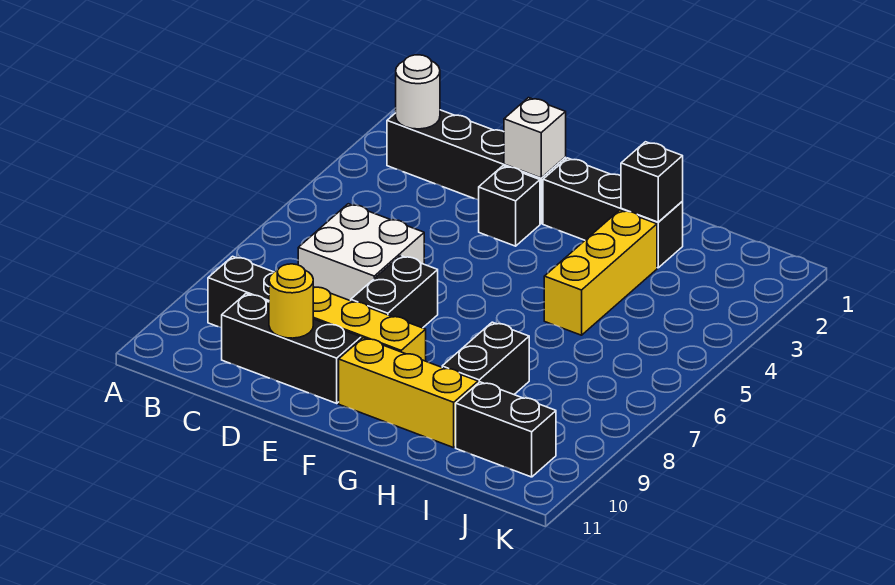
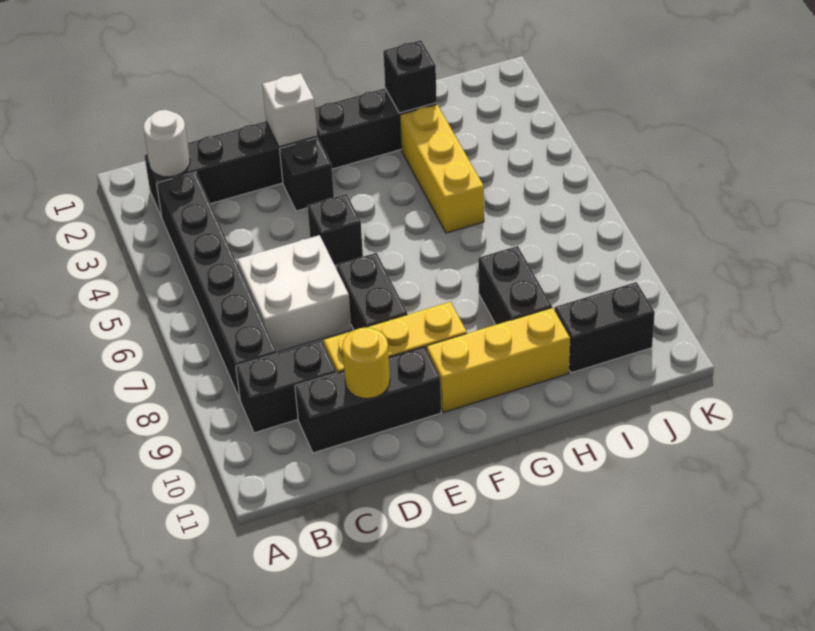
none -> black brick B3:B8 level 1
none -> black brick E5 level 1

